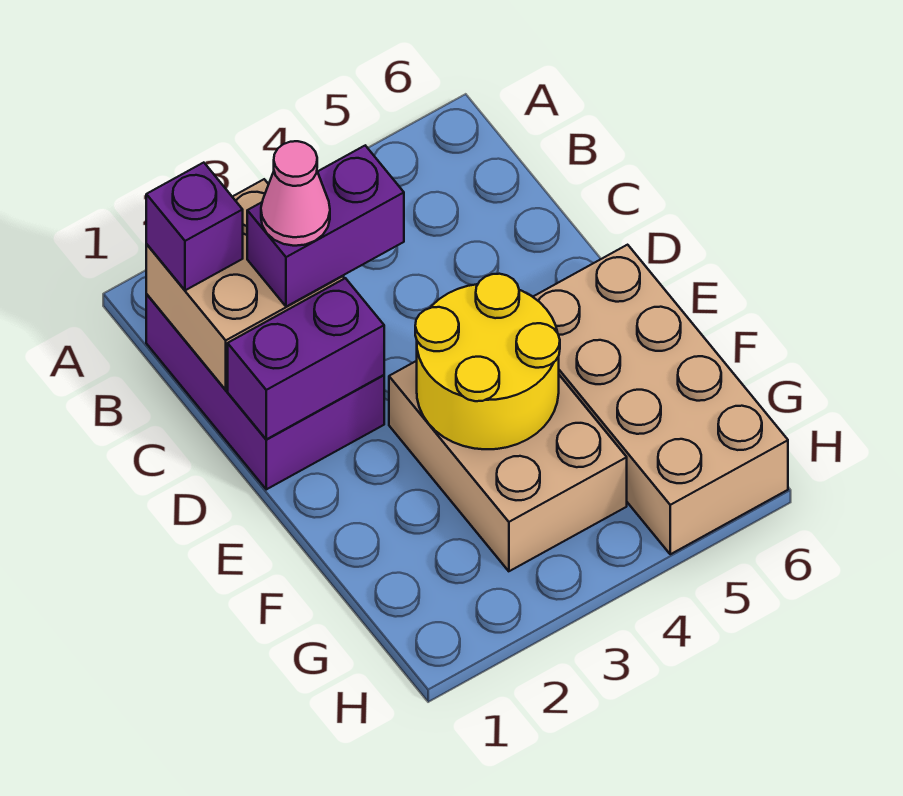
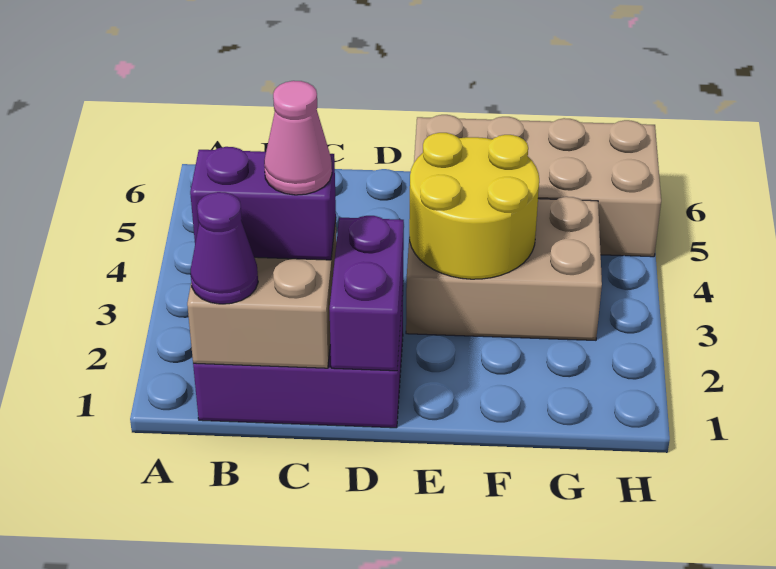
purple brick B1 level 3 -> purple cone B1 level 3
purple brick C2:C3 level 3 -> purple brick B2:C2 level 3

